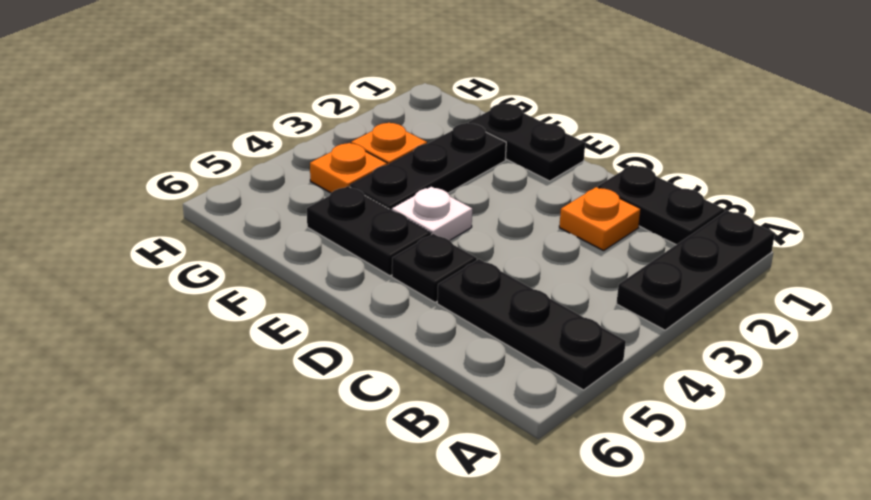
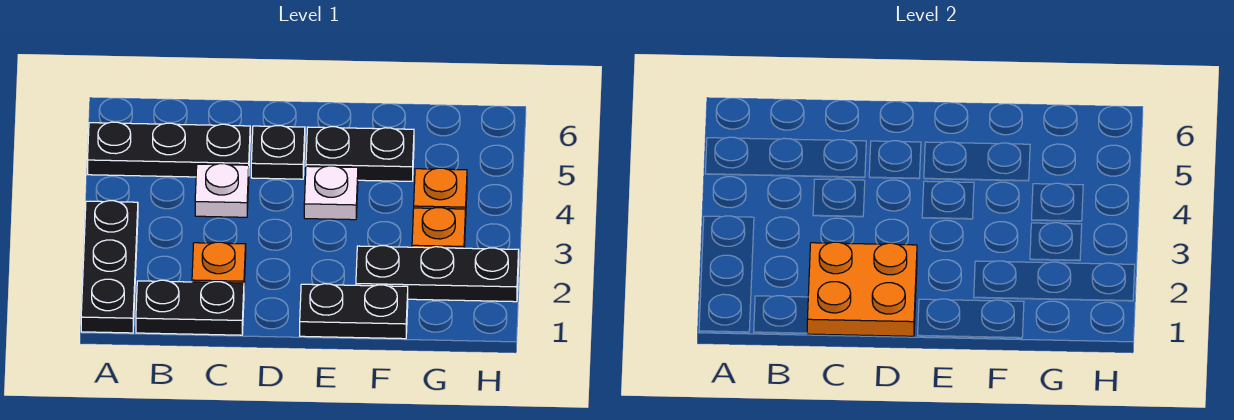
none -> orange plate C1:D2 level 2
none -> white plate C4 level 1
black plate F2:F4 level 1 -> black plate F2:H2 level 1

